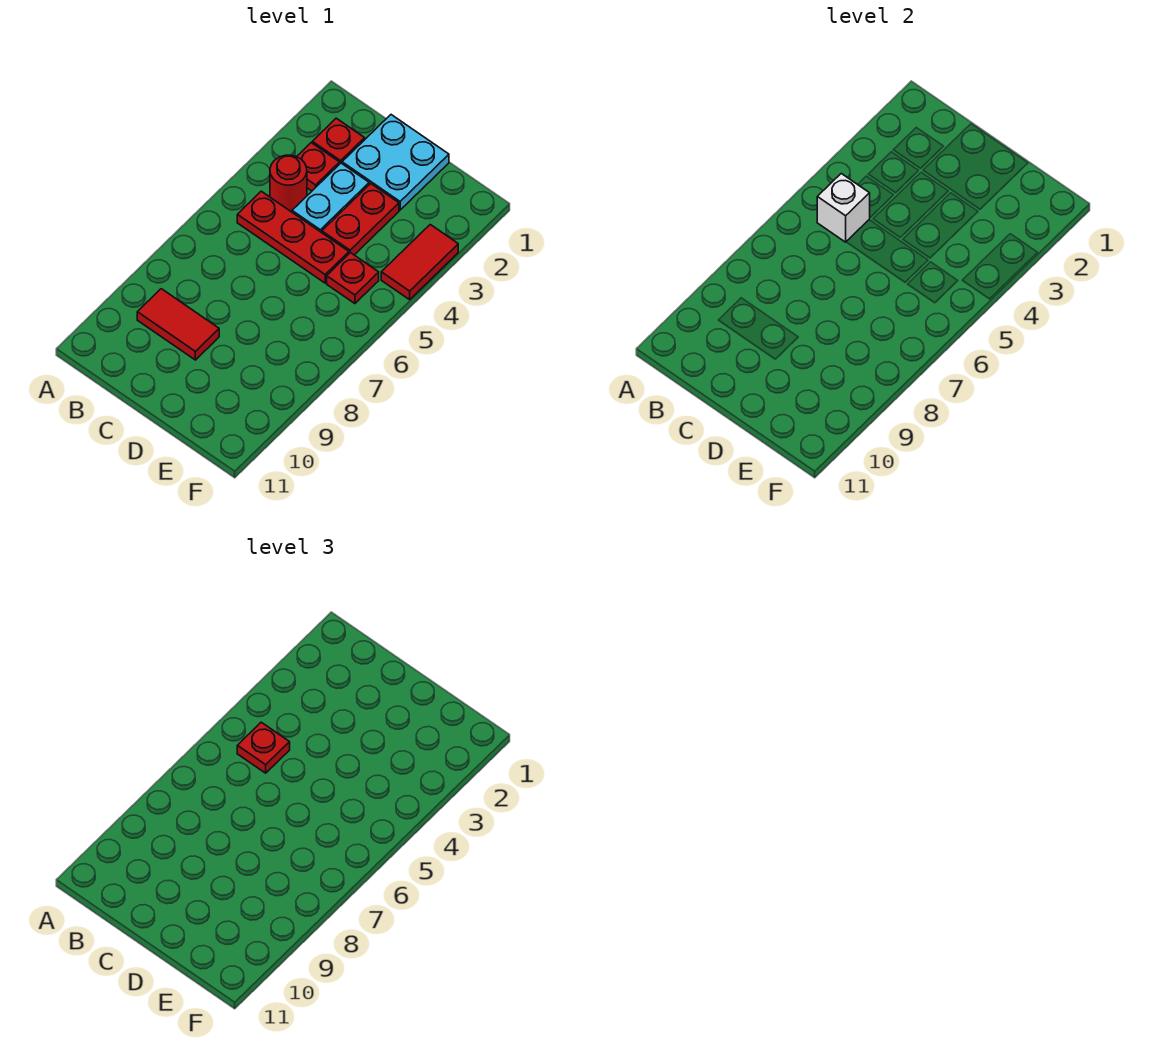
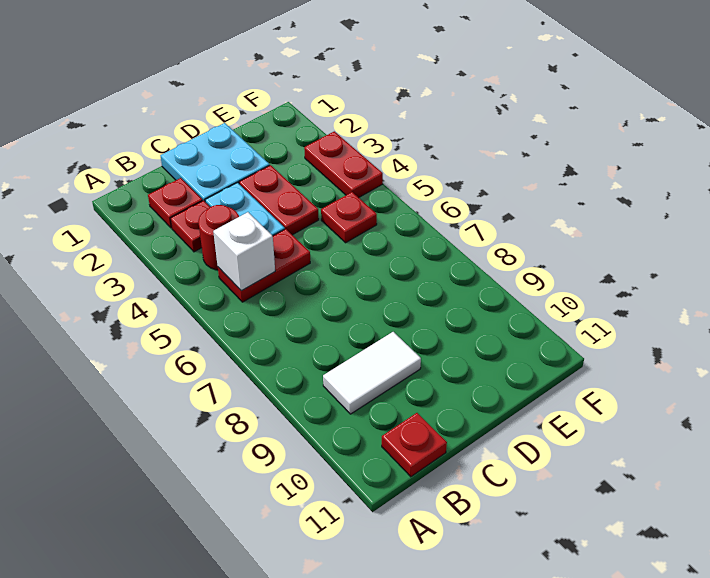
red plate B5:D5 level 1 -> red plate B5:C5 level 1
red plate B5 level 3 -> red plate B11 level 1
red tile B9:C9 level 1 -> white tile B9:C9 level 1
red tile F3:F4 level 1 -> red plate F3:F4 level 1

